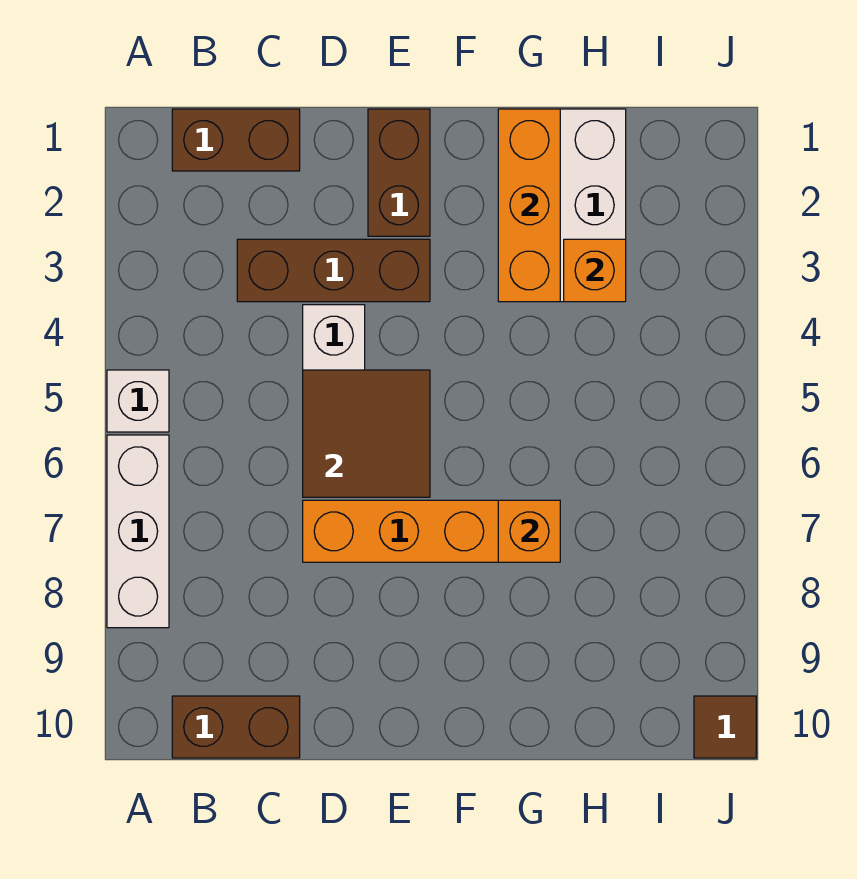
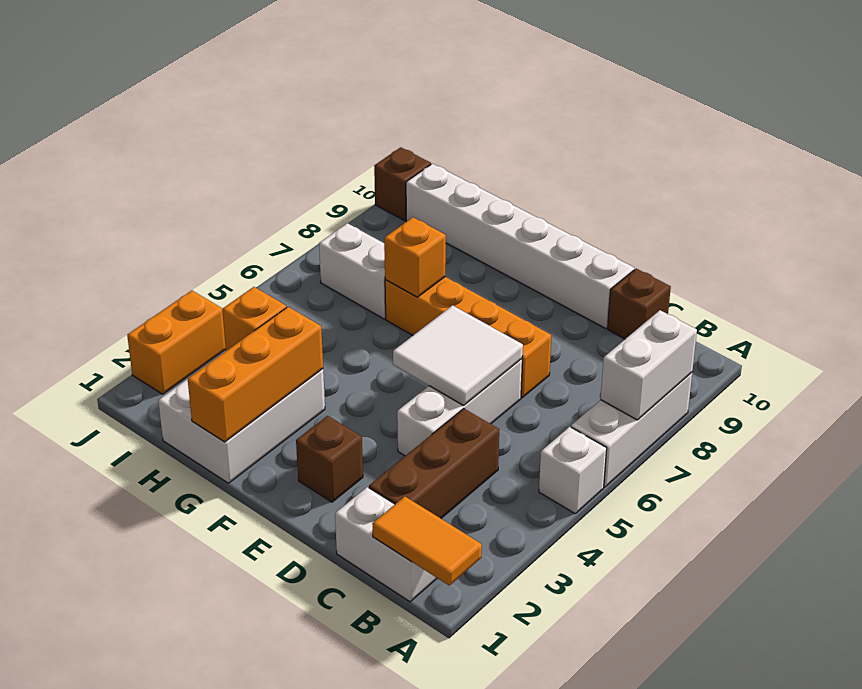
none -> orange tile A1:B1 level 2
none -> white brick A7:A8 level 2
brown brick B1:C1 level 1 -> white brick B1:C1 level 1
brown brick B10:C10 level 1 -> brown brick C10 level 1
brown brick C3:E3 level 1 -> brown brick C2:C4 level 1
brown tile D5:E6 level 2 -> white tile D5:E6 level 2
none -> white brick D10:I10 level 1
brown brick E1:E2 level 1 -> brown brick E2 level 1
none -> white brick H7:I7 level 1
none -> orange brick J2:J3 level 1
brown tile J10 level 1 -> brown brick J10 level 1

